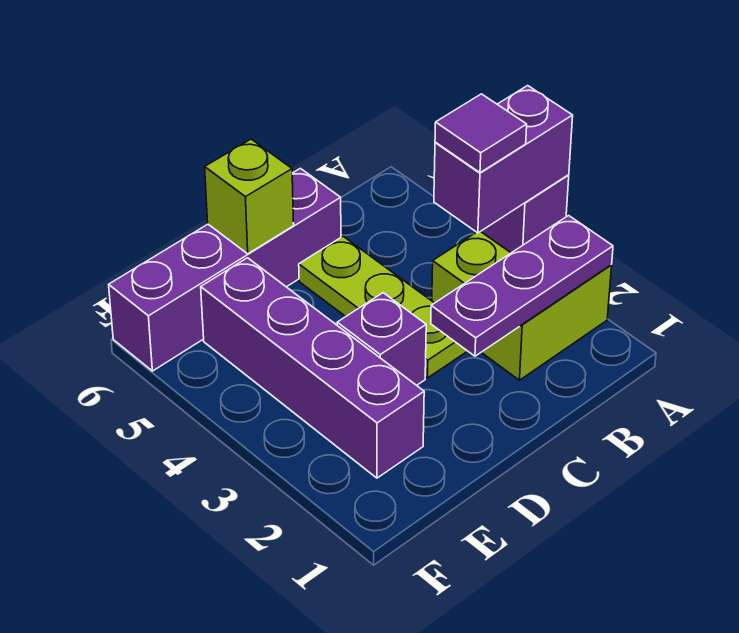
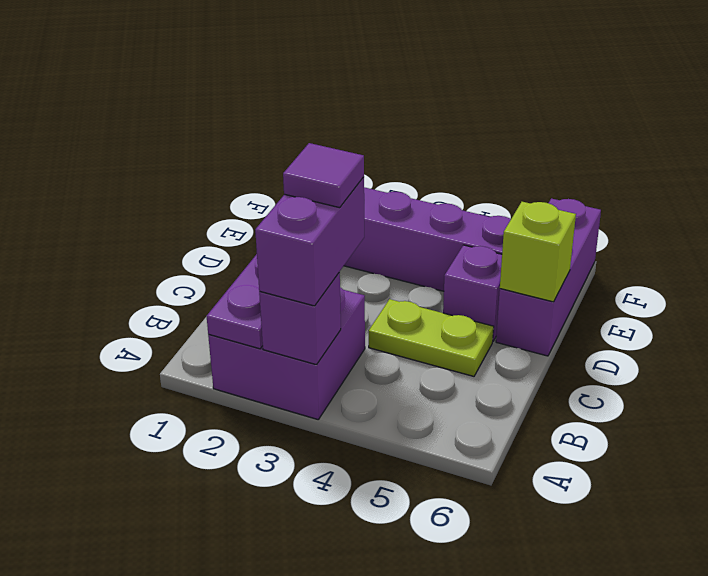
lime brick A2:B3 level 1 -> purple brick A2:B3 level 1
lime plate C3:C5 level 1 -> lime plate C4:C5 level 1
purple brick C6:F6 level 1 -> purple brick D6:F6 level 1
purple brick D3 level 1 -> purple brick D5 level 1

